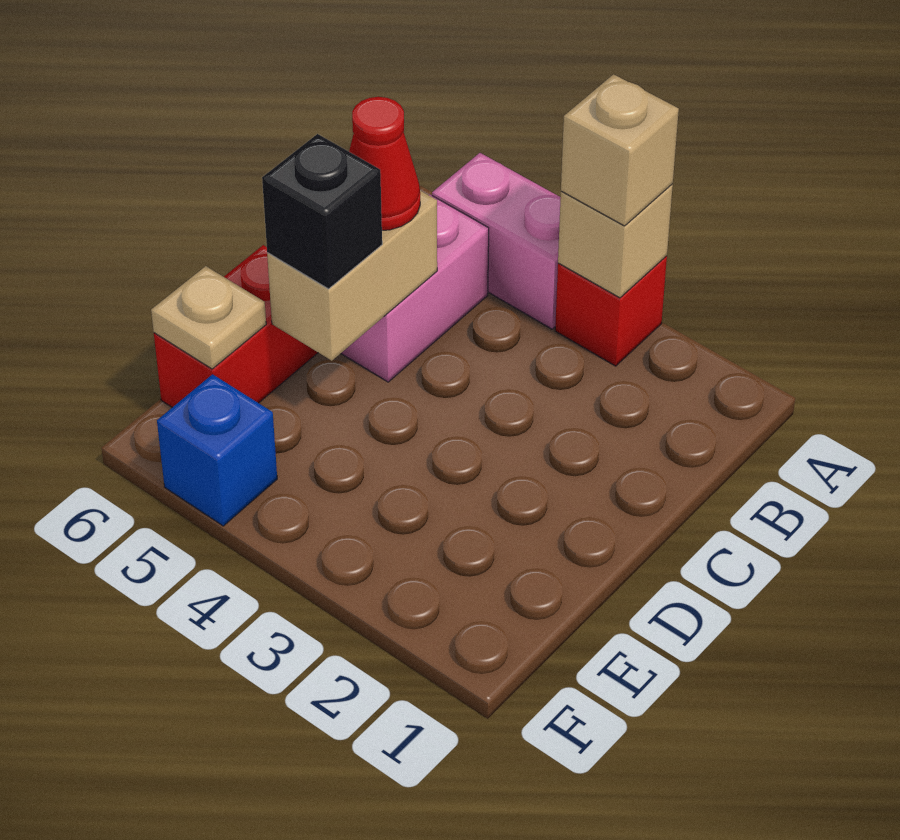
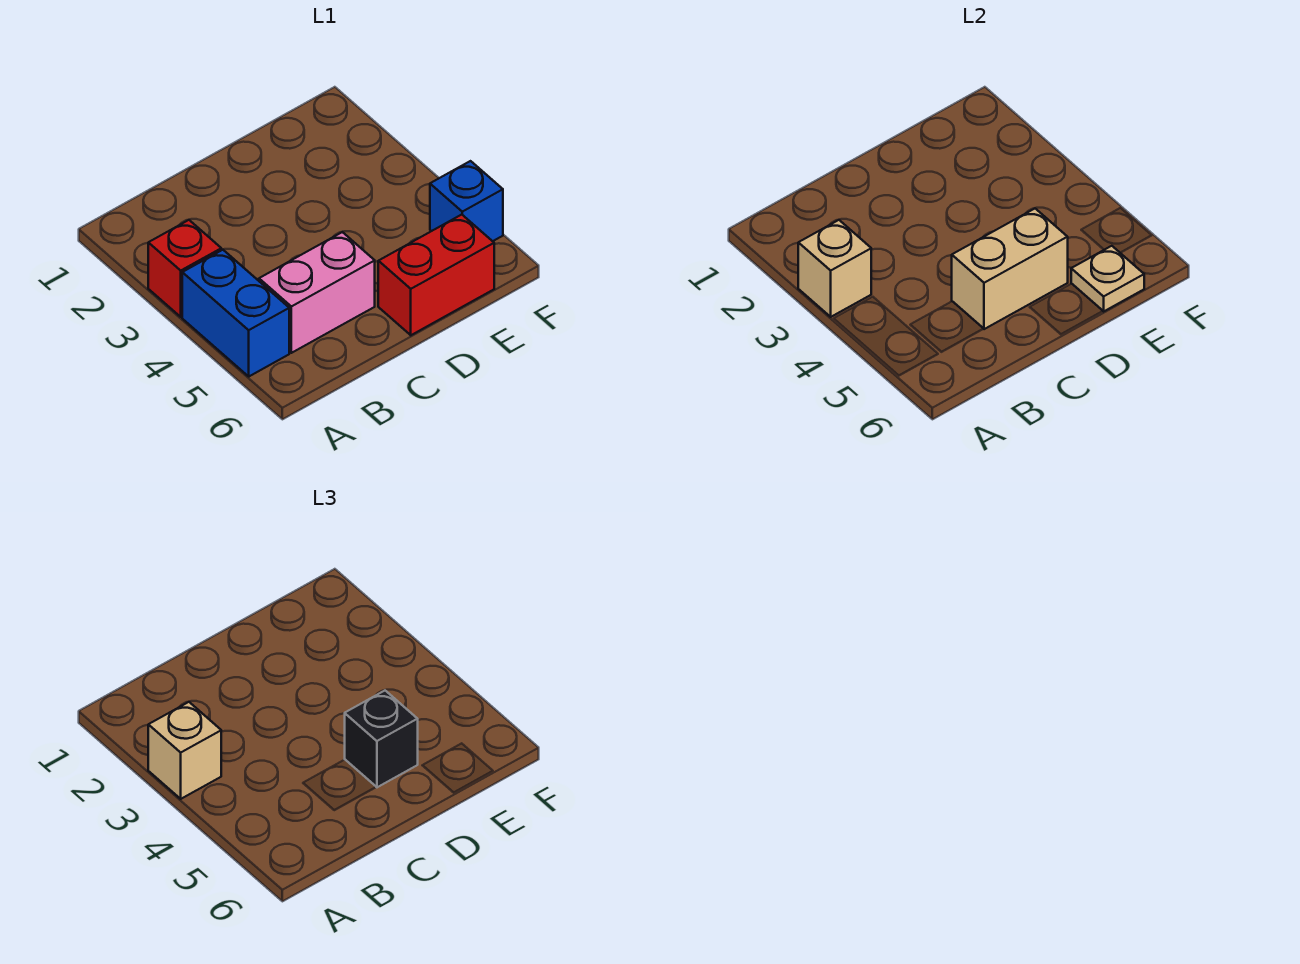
pink brick A4:A5 level 1 -> blue brick A4:A5 level 1
red cone C5 level 3 -> none

